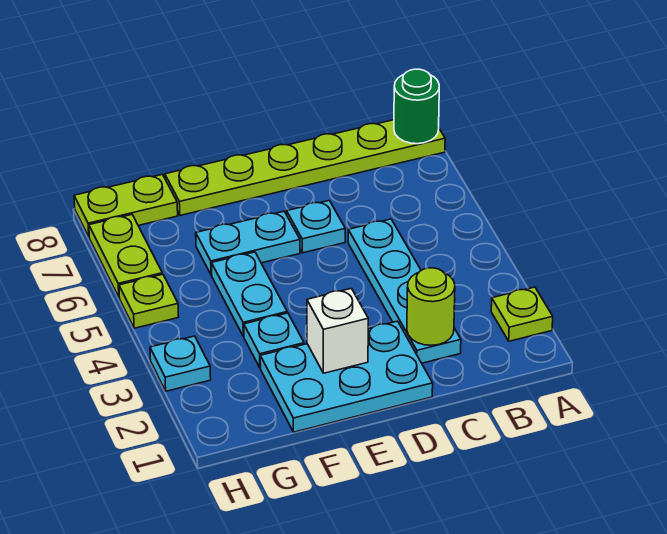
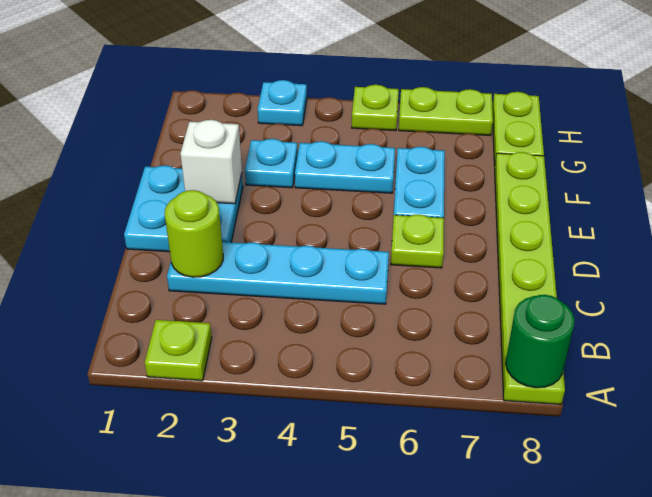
cyan plate D1:F2 level 1 -> cyan plate D1:E2 level 1
cyan plate D6 level 1 -> lime plate D6 level 1

